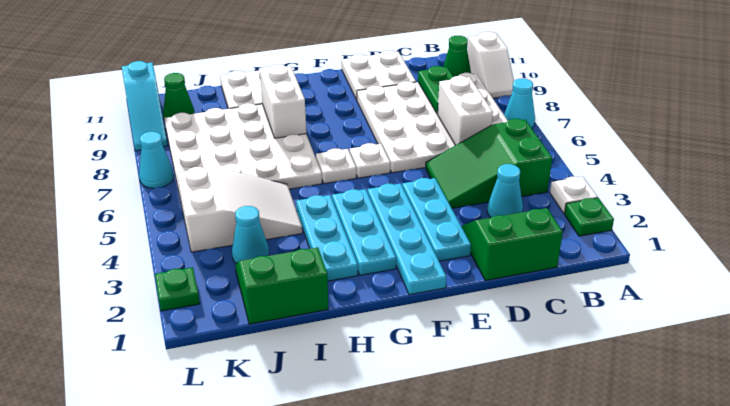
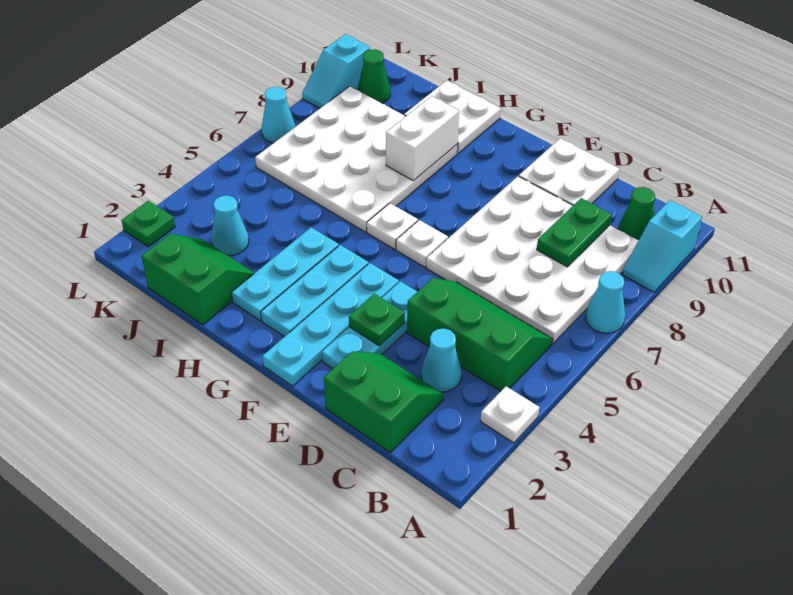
green plate A2 level 1 -> green plate E3 level 2
white slope A9:A10 level 1 top 10 -> cyan slope A9:A10 level 1 top 10
green slope B4:D5 level 1 top B -> green slope B4:D5 level 1 top 4
white brick C6:C7 level 2 -> none
white slope I4:K5 level 1 top K -> none
cyan slope L9:L11 level 1 top 11 -> cyan slope L9:L10 level 1 top 10

